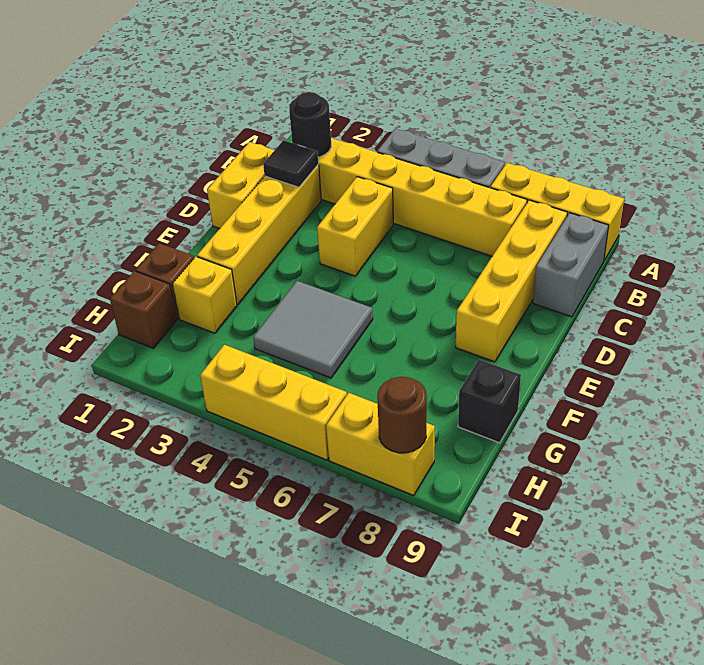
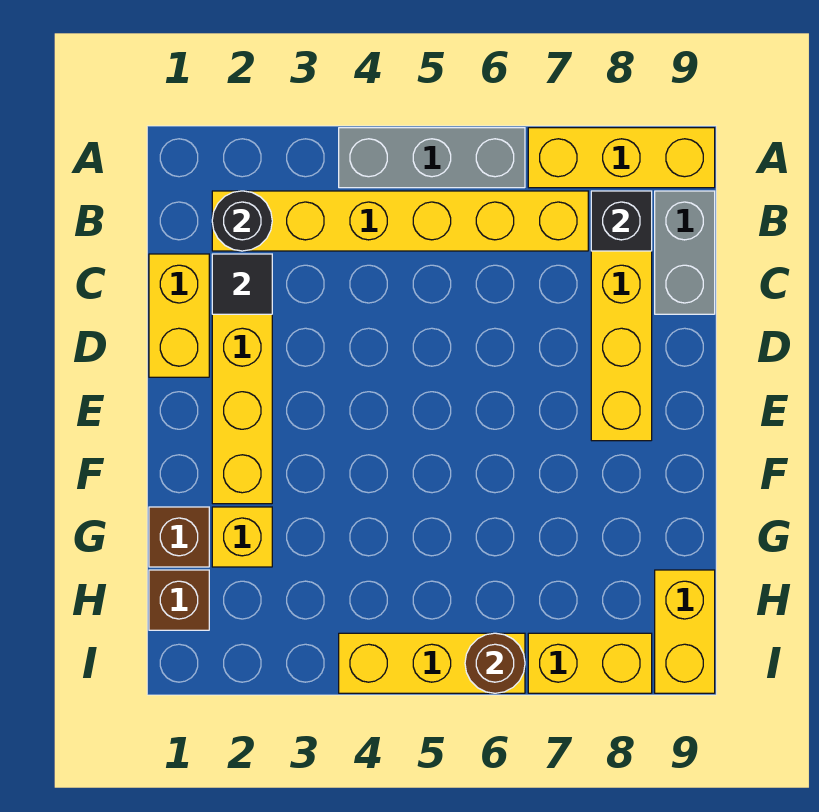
yellow brick C4:D4 level 1 -> yellow brick H9:I9 level 1
grey tile F4:G5 level 1 -> none
black brick G9 level 1 -> black brick B8 level 2
brown round brick I8 level 2 -> brown round brick I6 level 2

